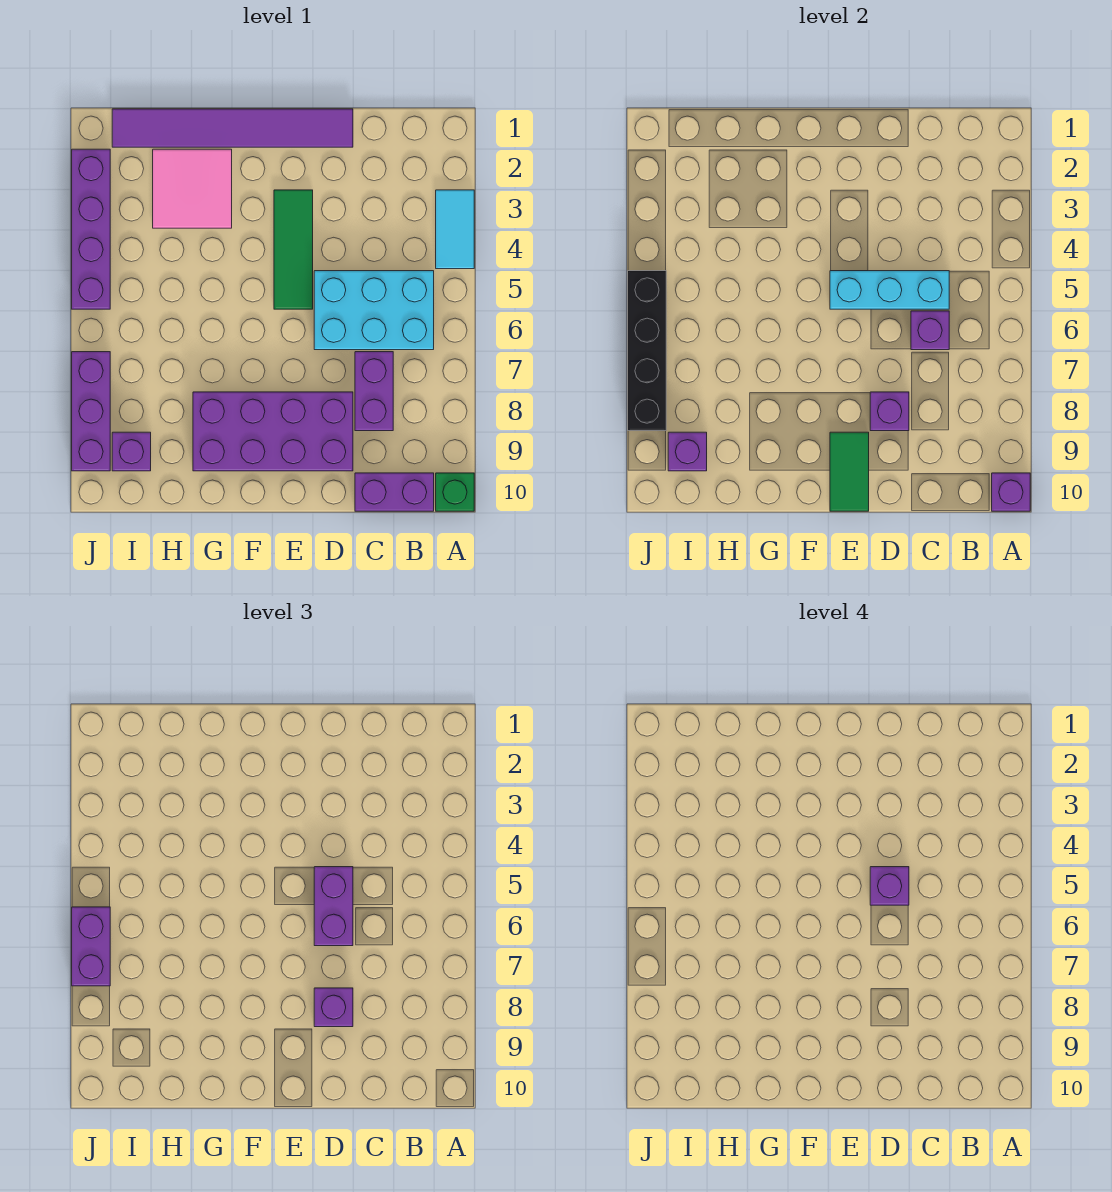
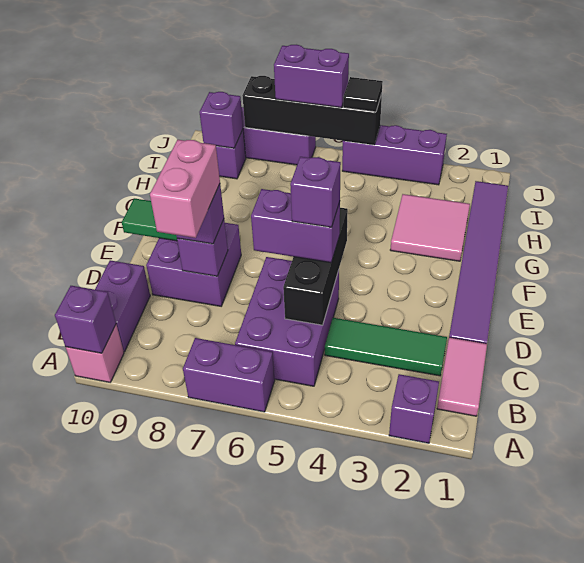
cyan tile A3:A4 level 1 -> none
green brick A10 level 1 -> pink brick A10 level 1
none -> pink tile B1:C1 level 1
cyan brick B5:D6 level 1 -> purple brick B5:D6 level 1
cyan brick C5:E5 level 2 -> black brick C5:E5 level 2
purple brick C6 level 2 -> purple brick A2 level 1
purple brick C7:C8 level 1 -> purple brick A6:A7 level 1
none -> pink brick C8:D8 level 4
purple brick D8:G9 level 1 -> purple brick D8:E9 level 1
green tile E3:E5 level 1 -> green tile C2:C4 level 1
purple brick J2:J5 level 1 -> purple brick J3:J5 level 1
none -> black tile J5 level 3

